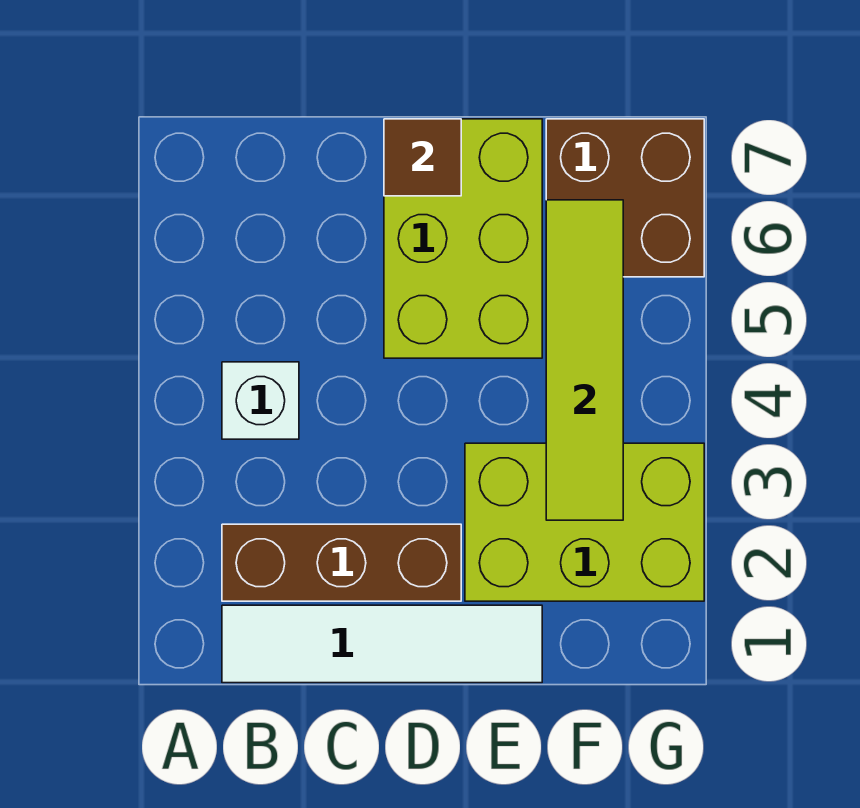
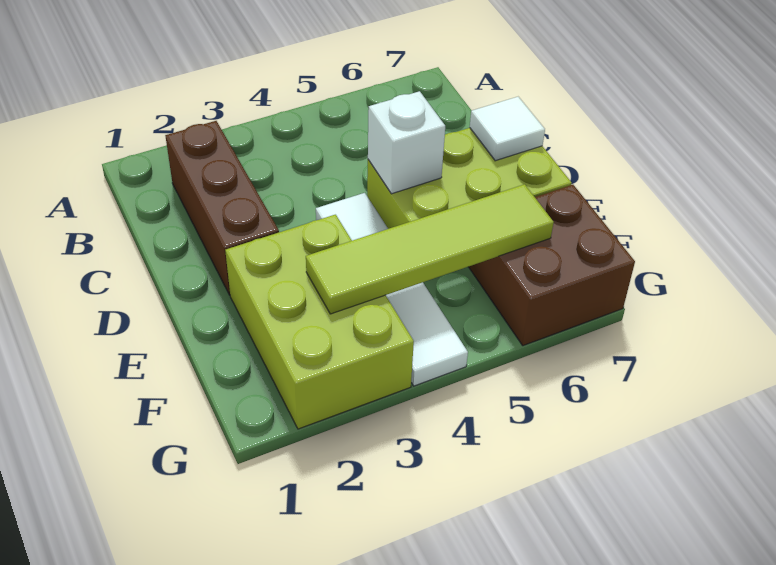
white tile B1:E1 level 1 -> white tile D4:G4 level 1
white brick B4 level 1 -> white brick D5 level 2
brown tile D7 level 2 -> white tile D7 level 2

